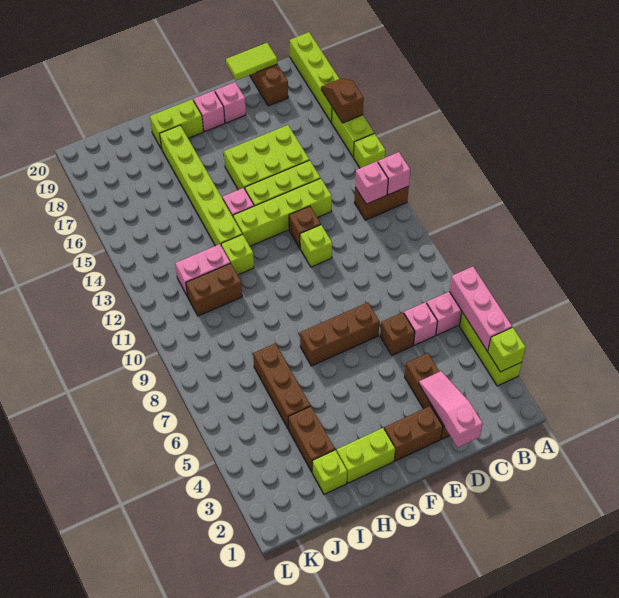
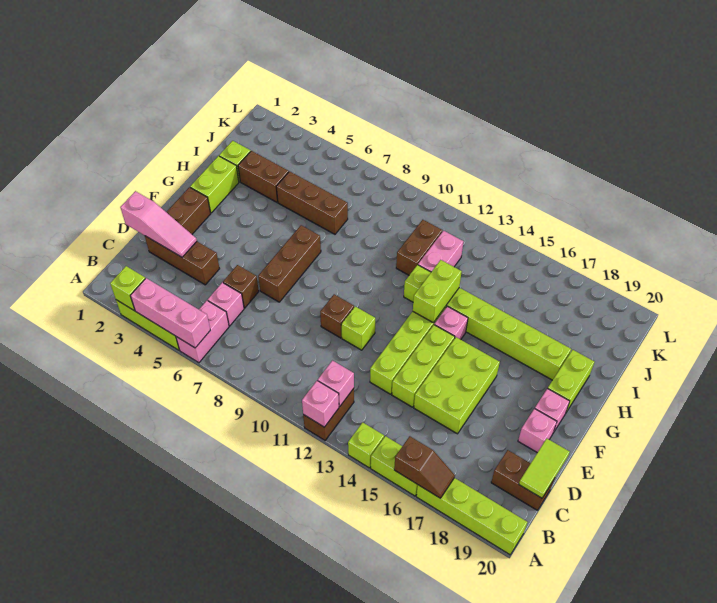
brown brick E12 level 1 -> brown brick E10 level 1
none -> lime brick G13:H13 level 2

